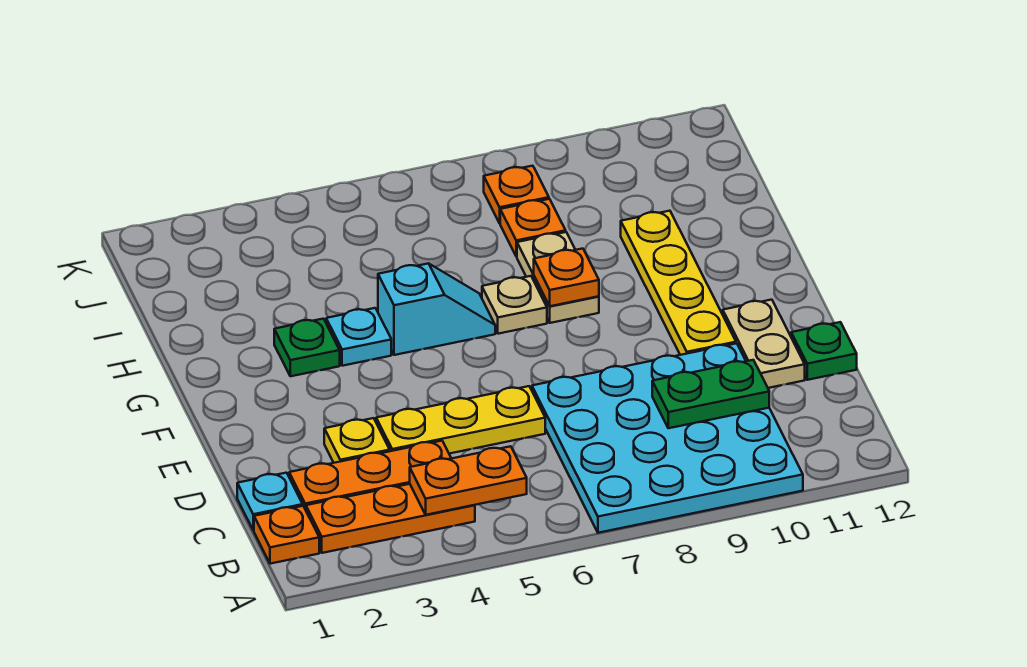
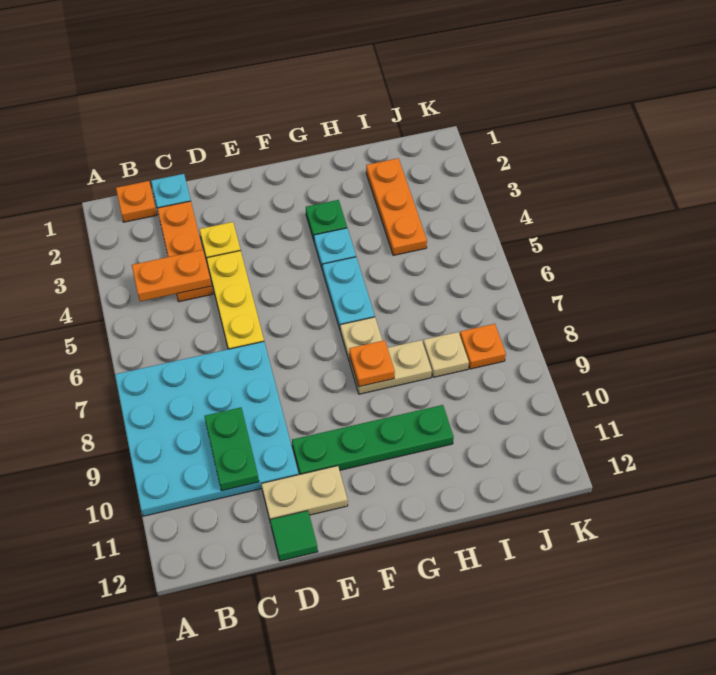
orange plate B2:B4 level 1 -> orange plate I2:I4 level 1
orange plate B4:B5 level 2 -> orange plate B4:C4 level 2
green plate D12 level 1 -> green tile D12 level 1
yellow plate E10:H10 level 1 -> green plate E10:H10 level 1
cyan slope G5:G6 level 1 top 5 -> cyan plate G5:G6 level 1
orange plate I8 level 1 -> tan plate I8 level 1

